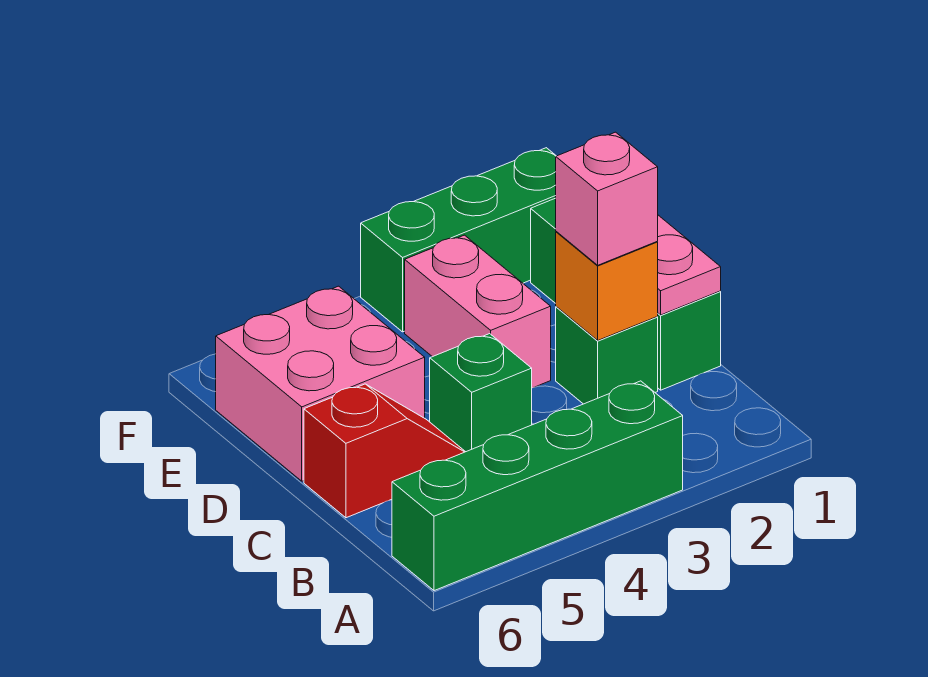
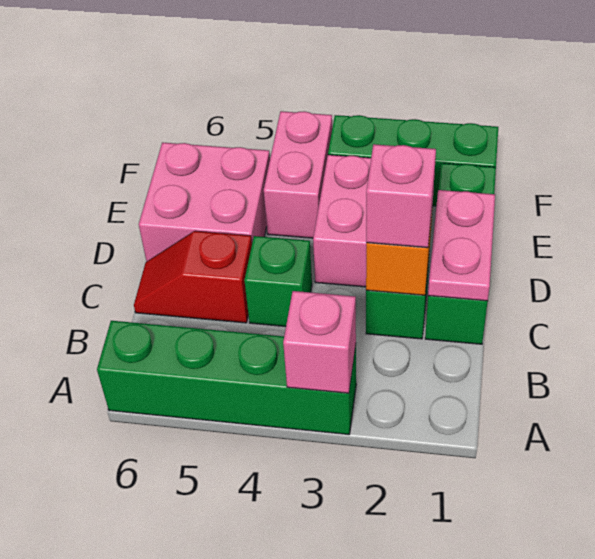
none -> pink brick A3 level 2
red slope C5:C6 level 1 top 6 -> red slope C5:C6 level 1 top 5
none -> pink brick E4:F4 level 1

